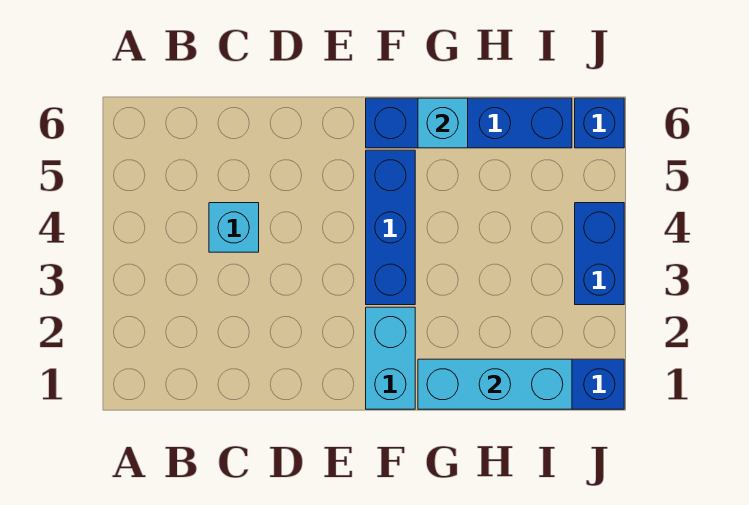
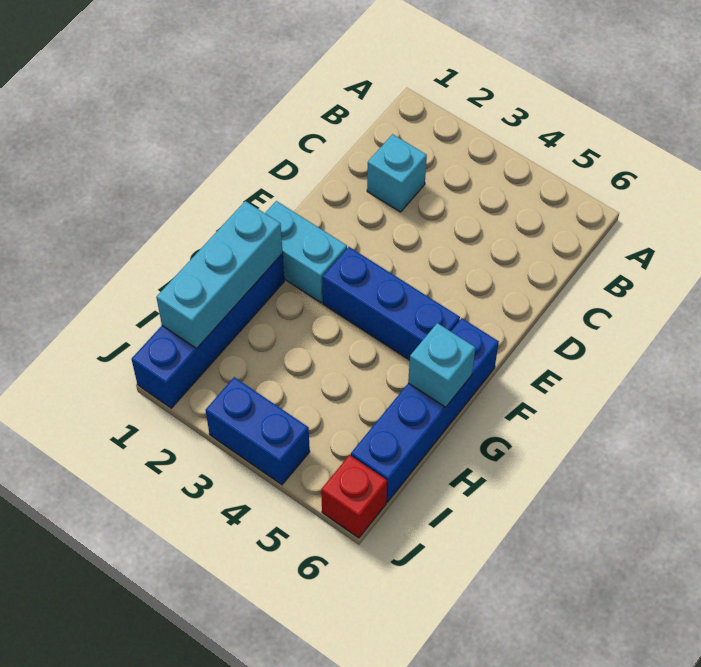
cyan brick C4 level 1 -> cyan brick C2 level 1
blue brick J6 level 1 -> red brick J6 level 1

